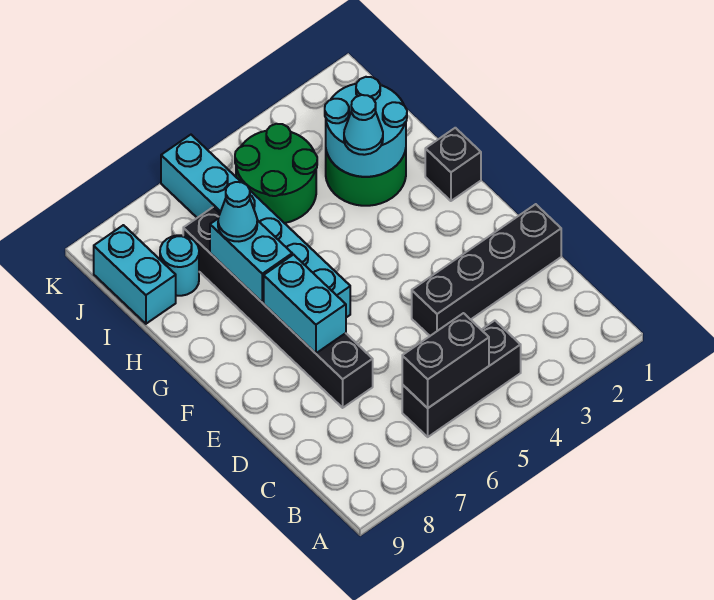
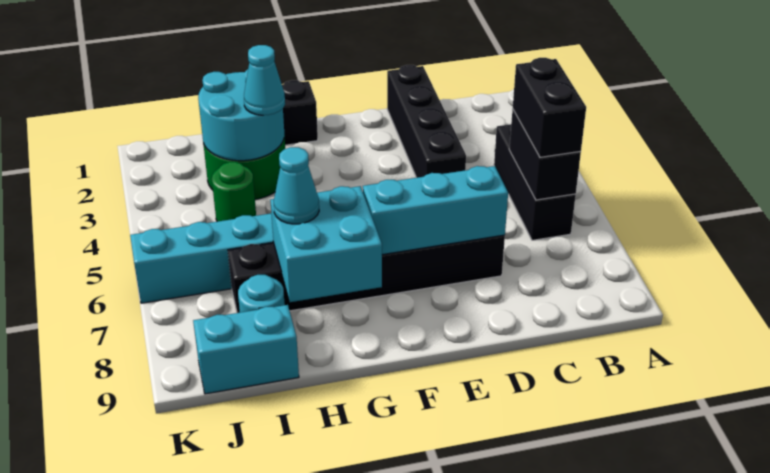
none -> black brick B5:B6 level 3
cyan brick E7:F7 level 2 -> cyan brick D7:F7 level 2
cyan brick G7:H7 level 2 -> cyan brick G7:H8 level 2
green round brick I4:J5 level 1 -> green round brick I4 level 1

